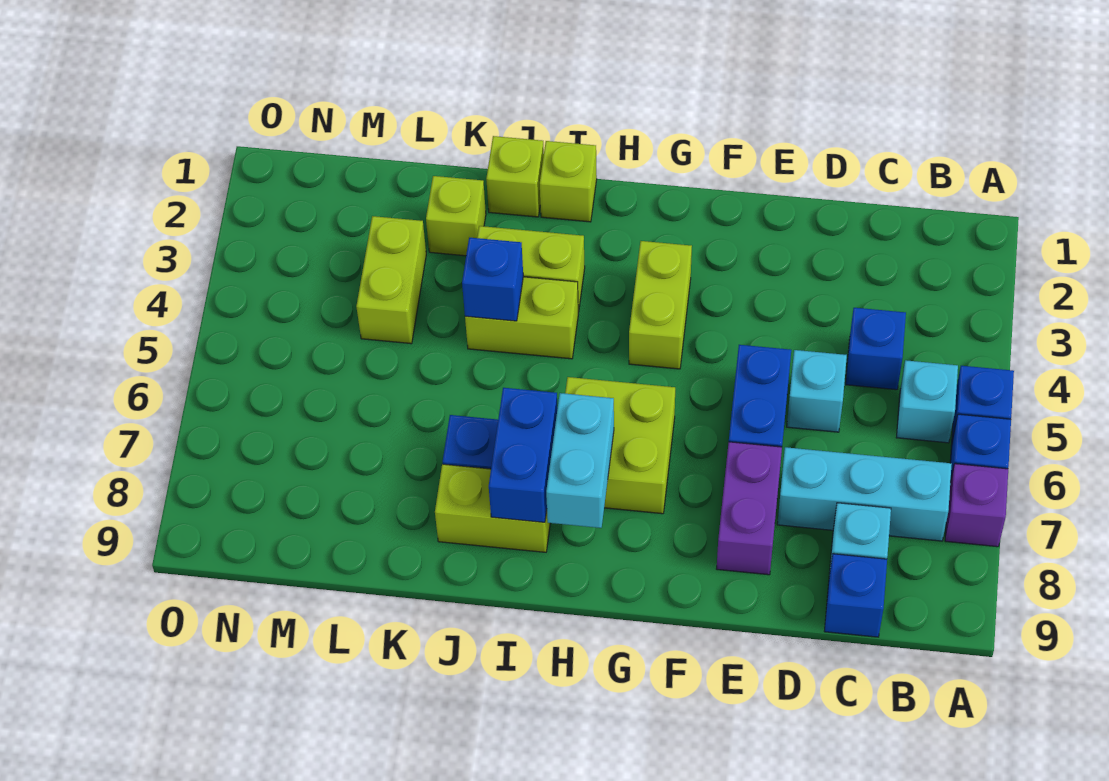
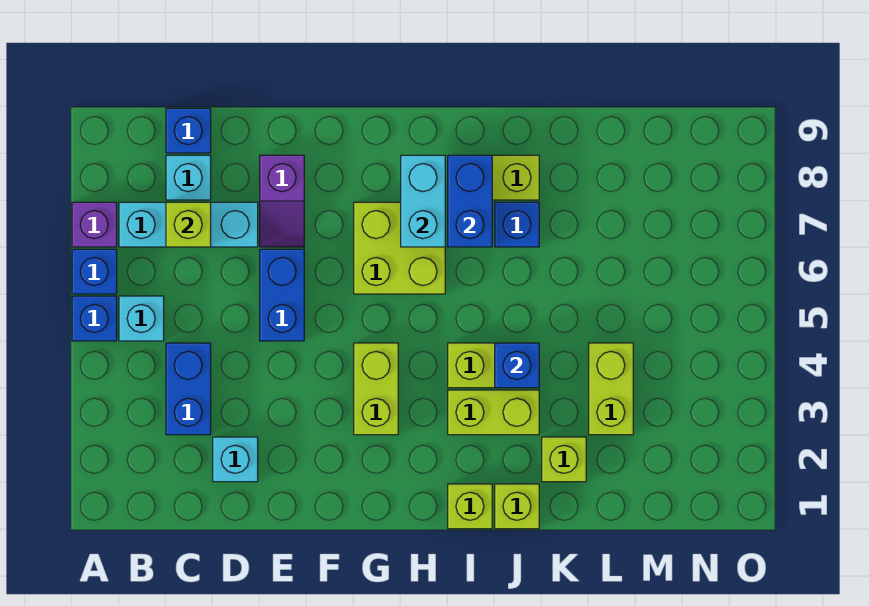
blue brick C4 level 1 -> blue brick C3:C4 level 1
none -> lime brick C7 level 2
cyan brick D5 level 1 -> cyan brick D2 level 1
purple brick E7:E8 level 1 -> purple slope E7:E8 level 1 top 8

